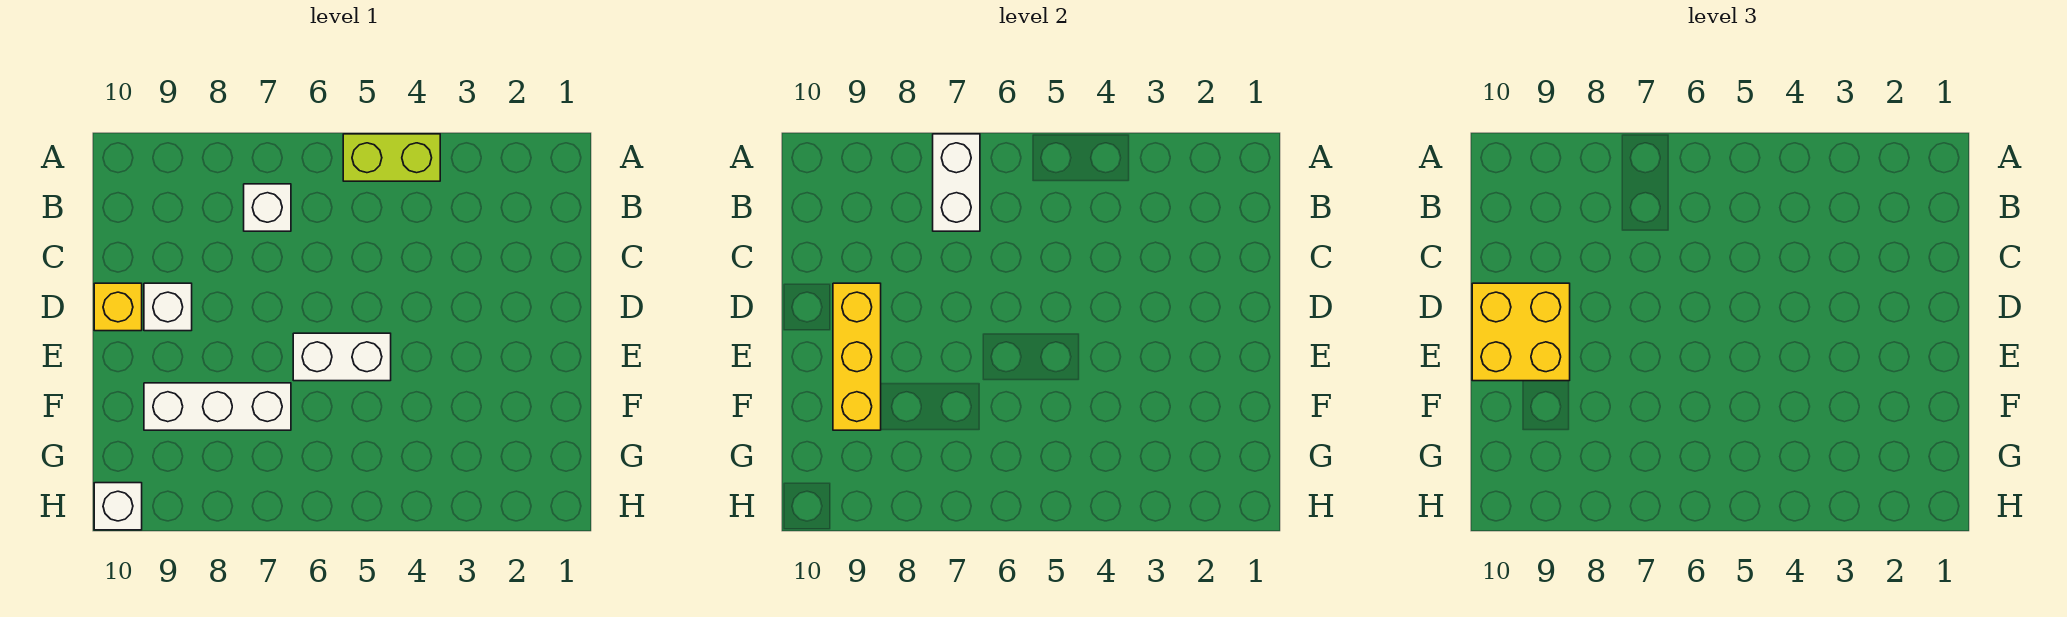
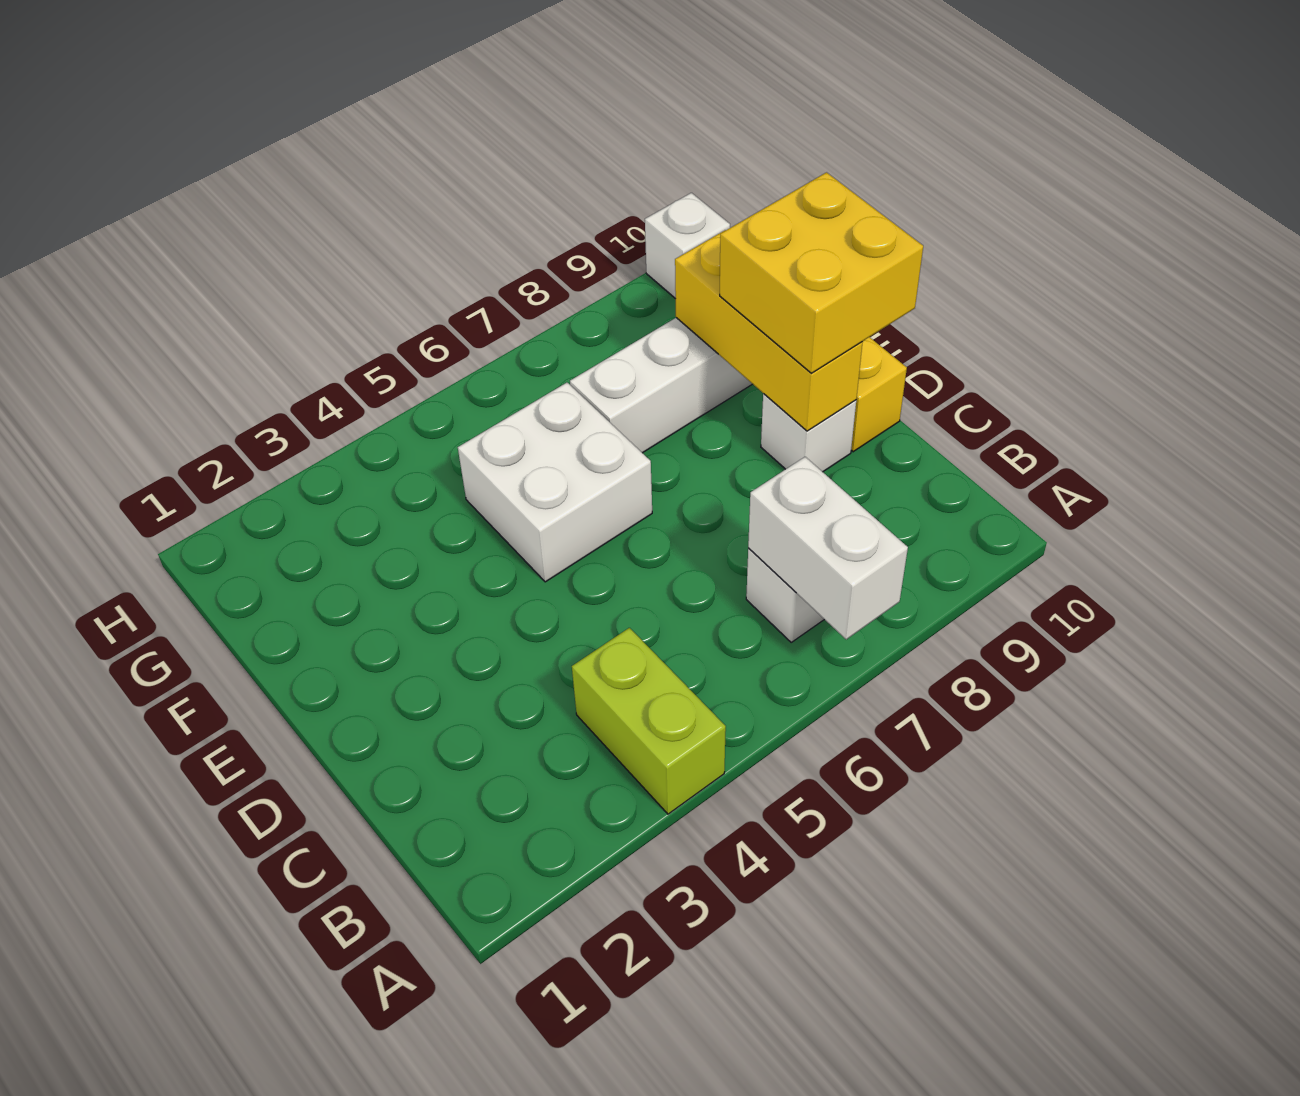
lime brick A4:A5 level 1 -> lime brick A4:B4 level 1
white brick E5:E6 level 1 -> white brick E5:F6 level 1

